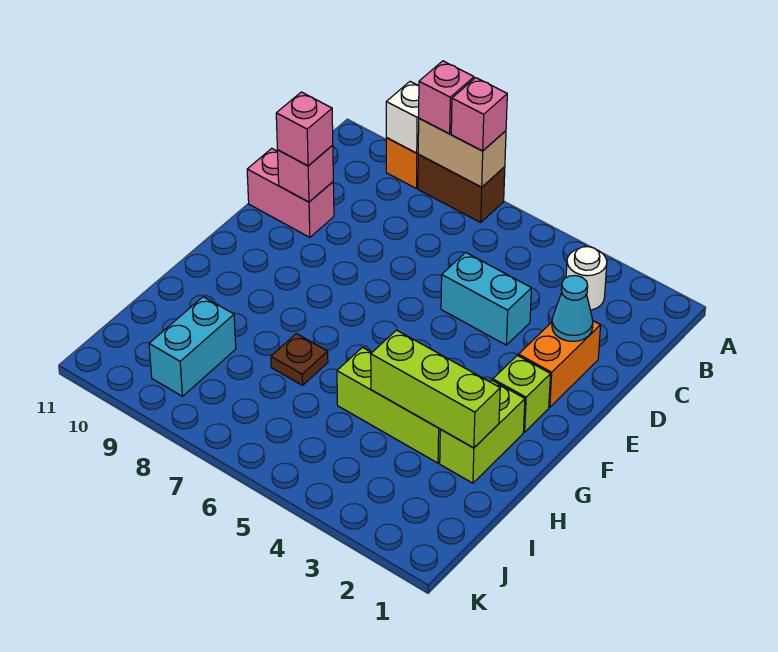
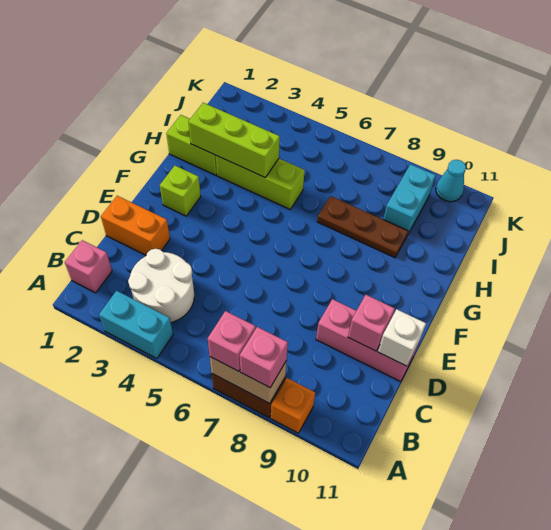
white brick A9 level 2 -> white brick D11 level 2
white round brick B3 level 1 -> white round brick B3:C4 level 1
orange brick D2:E2 level 1 -> orange brick D1:D2 level 1
cyan cone D2 level 2 -> cyan cone K10 level 1
cyan brick D4:D5 level 1 -> cyan brick A3:A4 level 1
pink brick D10:D11 level 1 -> pink brick D9:D11 level 1
pink brick D10 level 3 -> pink brick B1 level 1
lime brick G2:H2 level 1 -> lime brick H1:H2 level 1
brown plate H7 level 1 -> brown plate H7:H9 level 1

